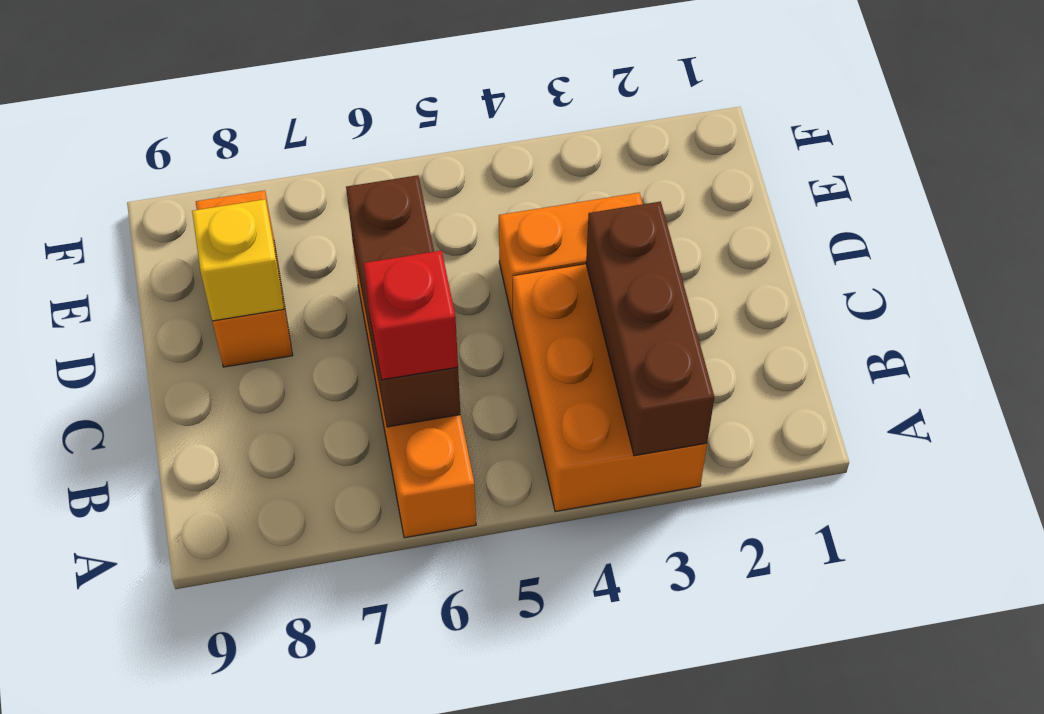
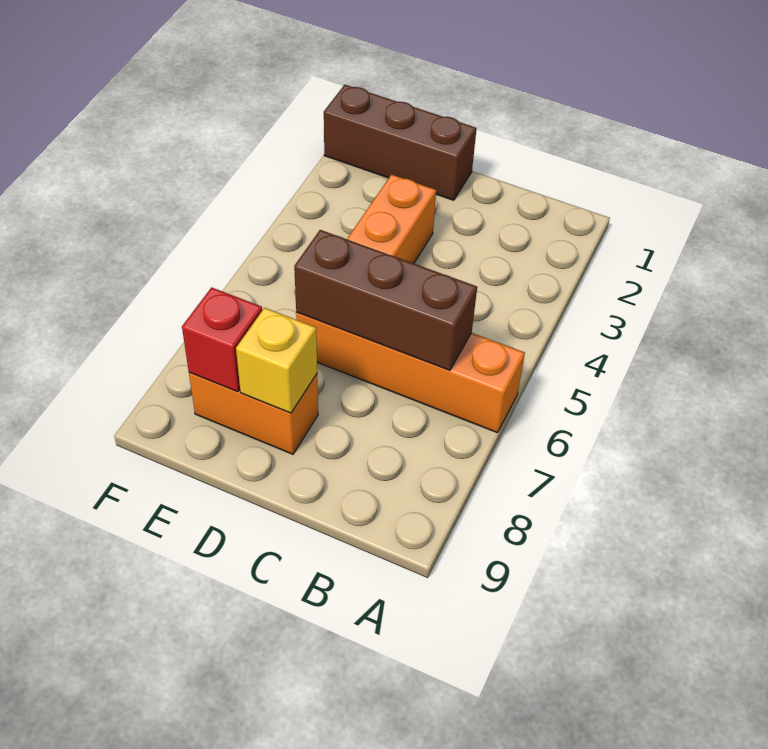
orange brick A3:C4 level 1 -> none
brown brick A3:C3 level 2 -> brown brick D1:F1 level 1
red brick B6 level 3 -> red brick E8 level 2

